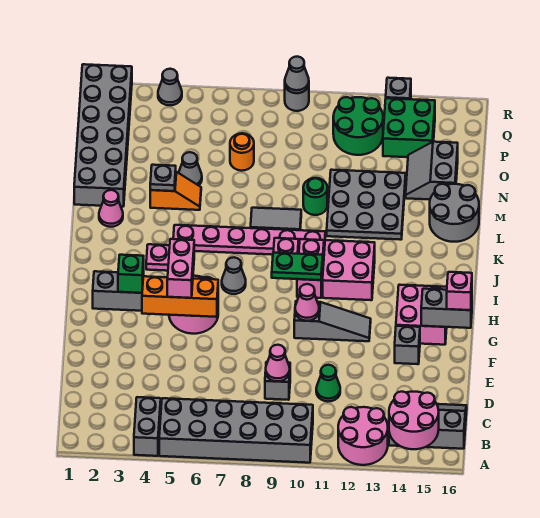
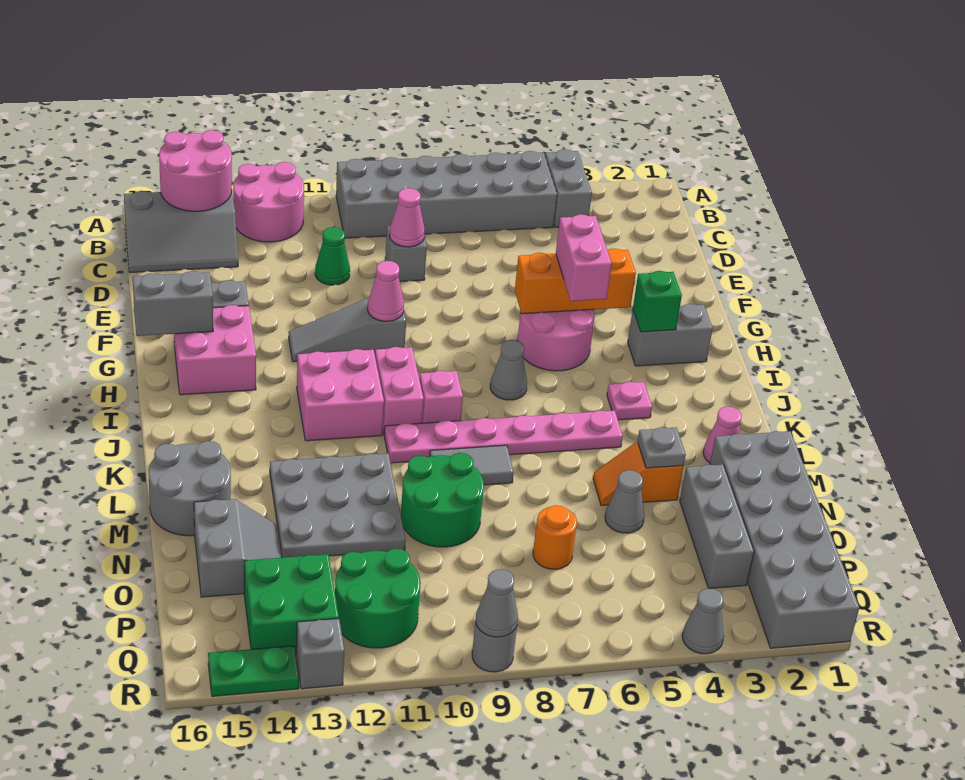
pink brick G16 level 3 -> none
green plate I9:I10 level 2 -> green plate R14:R15 level 1
green round brick M10 level 1 -> green round brick M9:N10 level 1
none -> grey brick N3:P3 level 1

